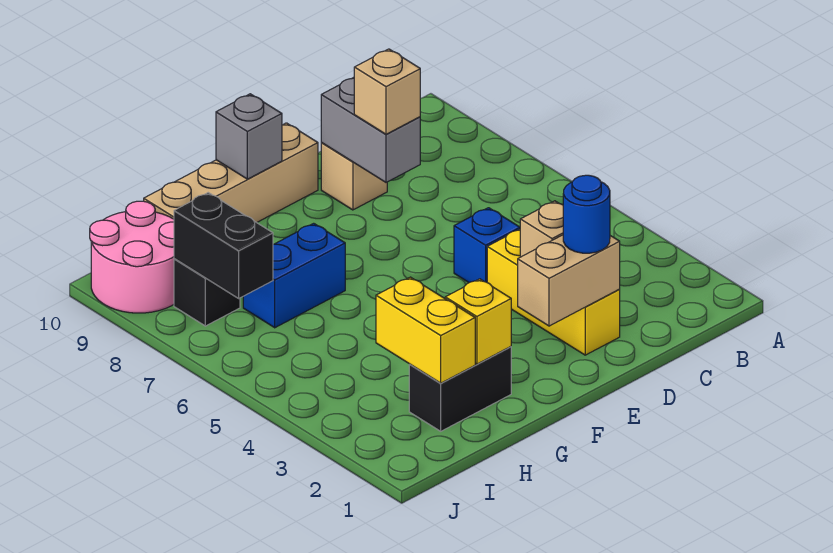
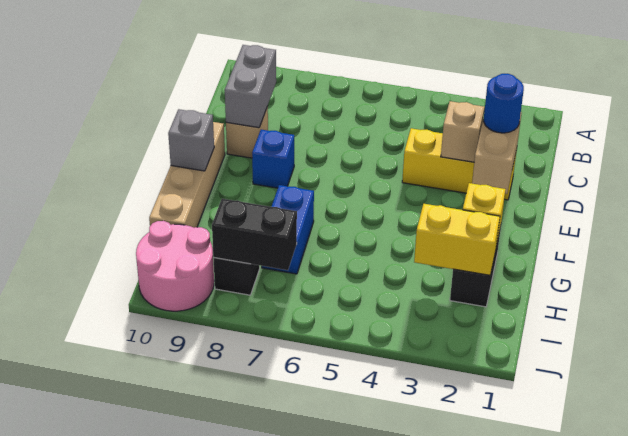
blue brick D5 level 1 -> blue brick E8 level 1
grey brick D8:D9 level 2 -> grey brick C9:D9 level 2
tan brick D8 level 3 -> none

